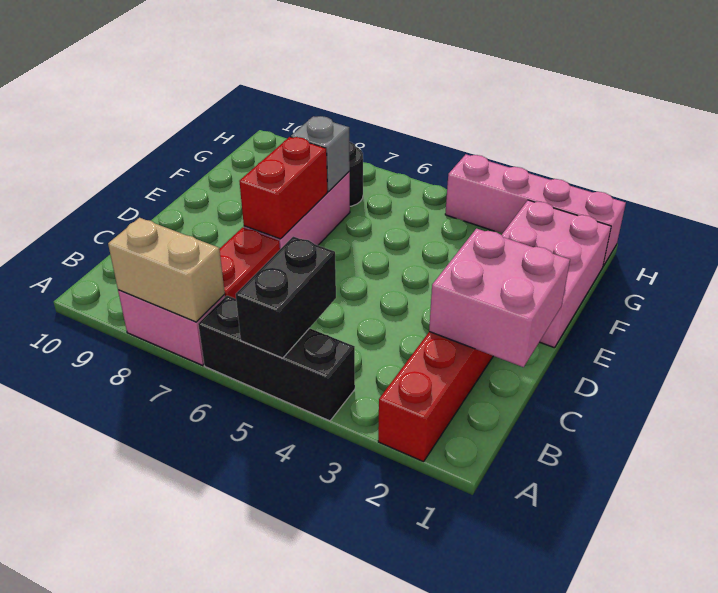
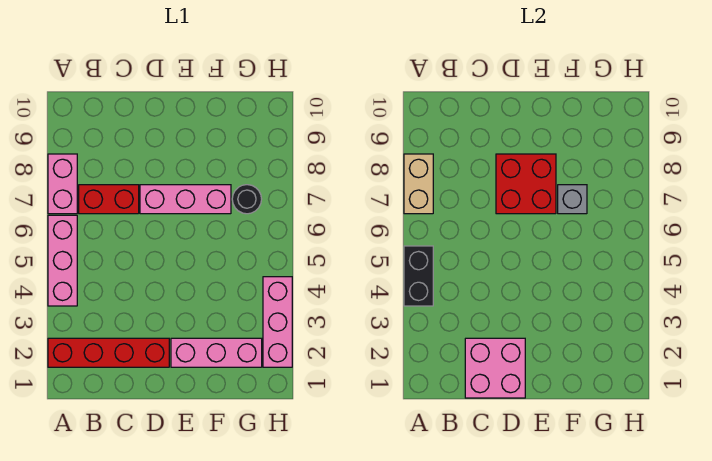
black brick A4:A6 level 1 -> pink brick A4:A6 level 1
black brick A5:B5 level 2 -> black brick A4:A5 level 2
red brick D7:E7 level 2 -> red brick D7:E8 level 2
pink brick E1:G2 level 1 -> pink brick E2:G2 level 1
pink brick H1:H4 level 1 -> pink brick H2:H4 level 1

